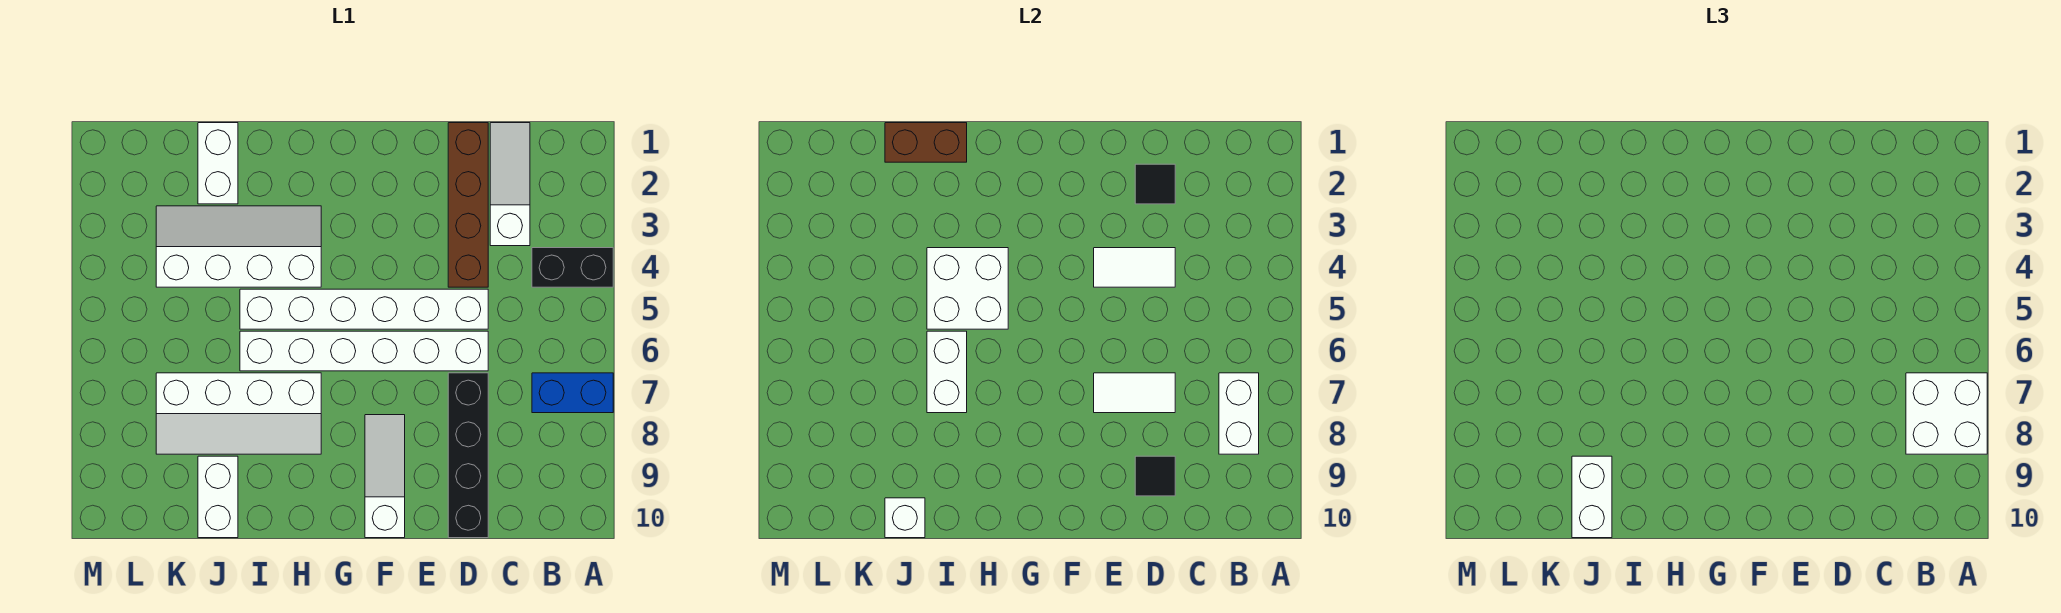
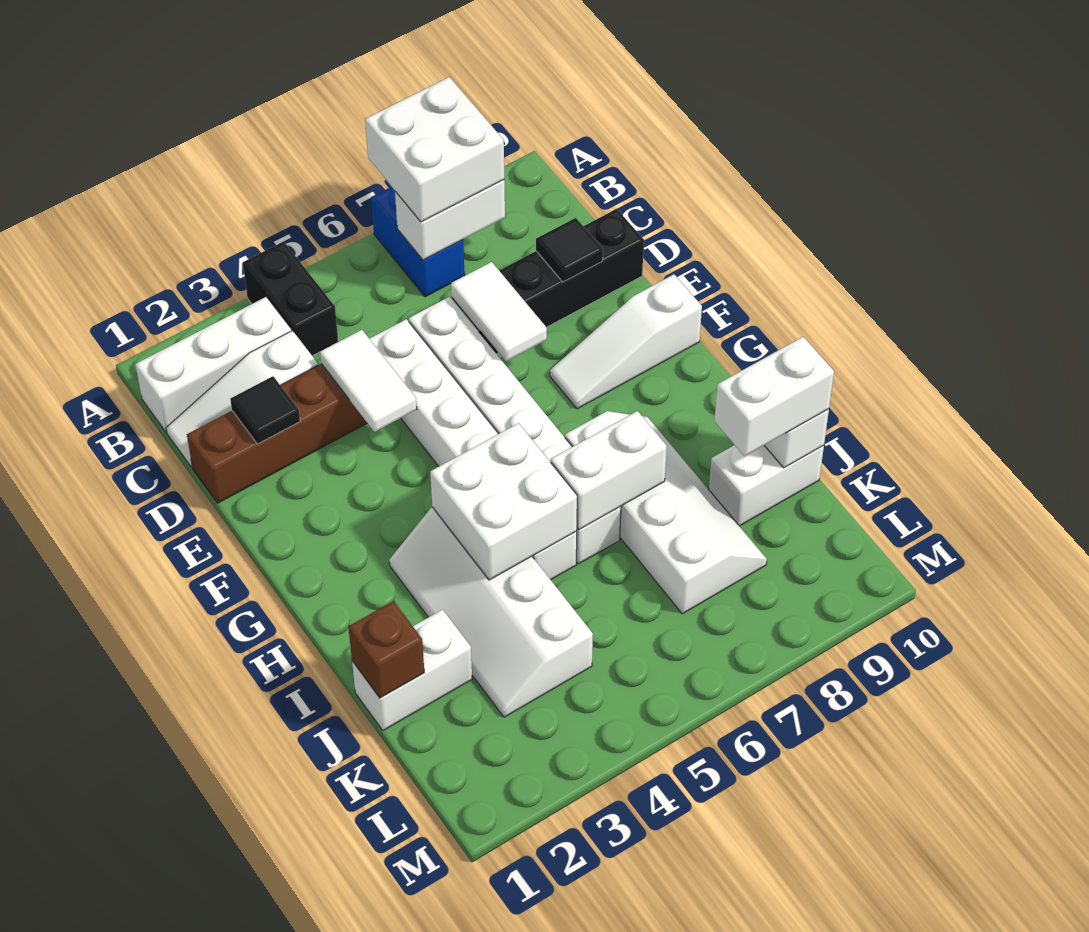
none -> white brick B1:B3 level 1
brown brick I1:J1 level 2 -> brown brick J1 level 2

